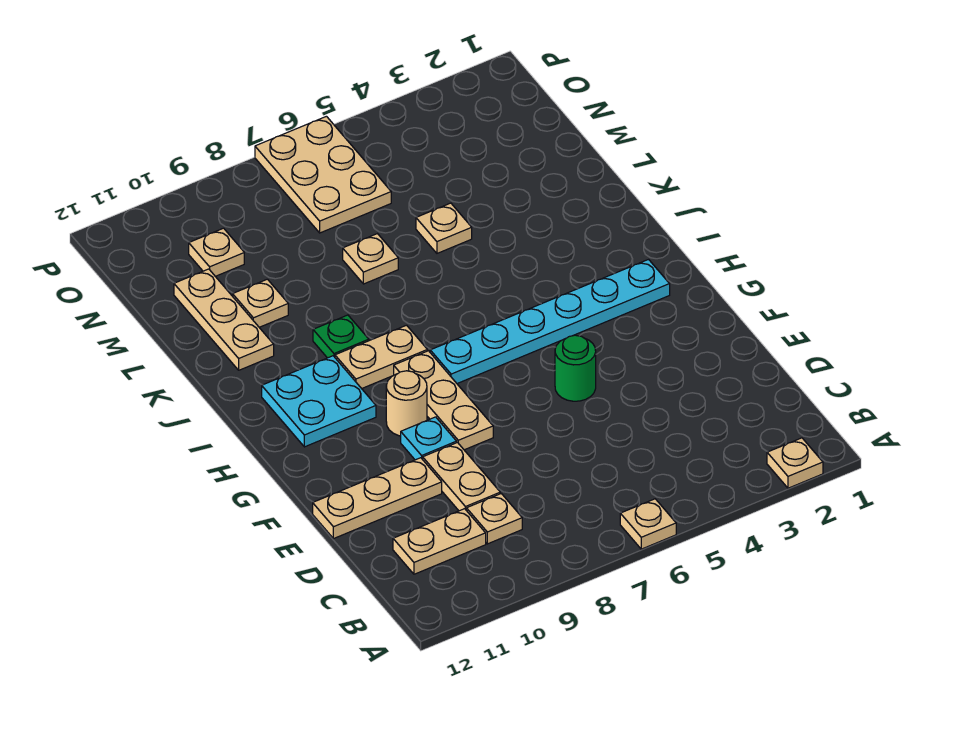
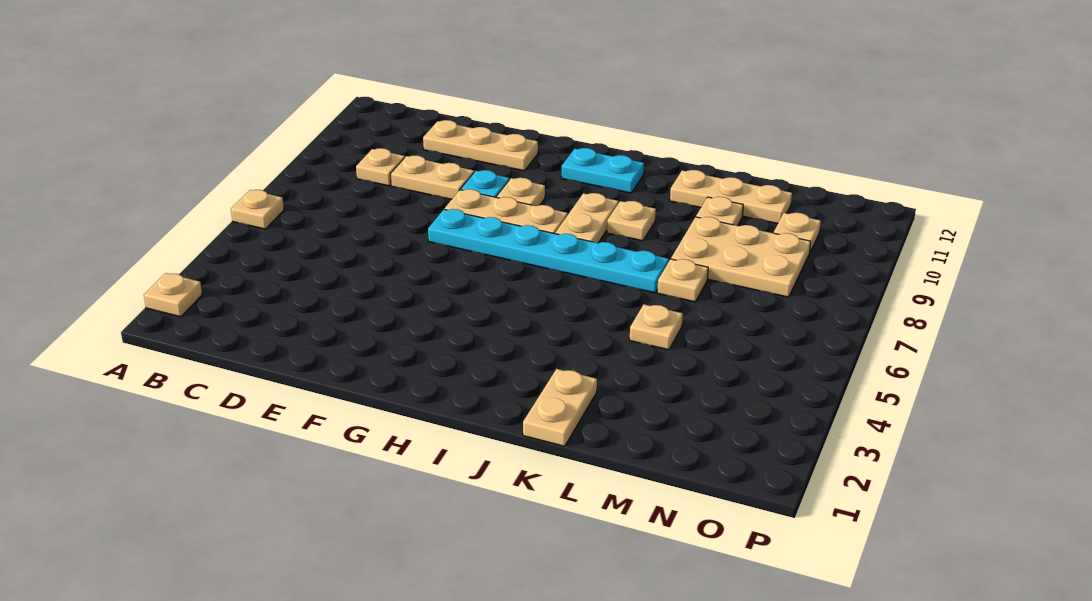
tan plate C10:C11 level 1 -> tan plate K1:K2 level 1
tan plate E10:E12 level 1 -> tan plate D11:F11 level 1
green round brick F5 level 1 -> none
tan round brick G9 level 1 -> tan plate G9 level 1
cyan plate H2:H7 level 1 -> cyan plate F7:K7 level 1
cyan plate H10:I11 level 1 -> cyan plate H11:I11 level 1
green plate J9 level 1 -> tan plate J9 level 1
tan plate N6:P7 level 1 -> tan plate L8:N9 level 1

